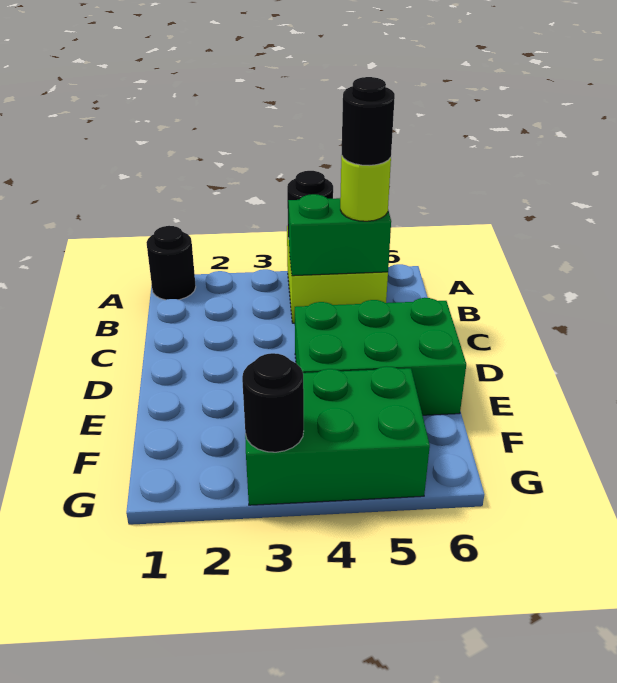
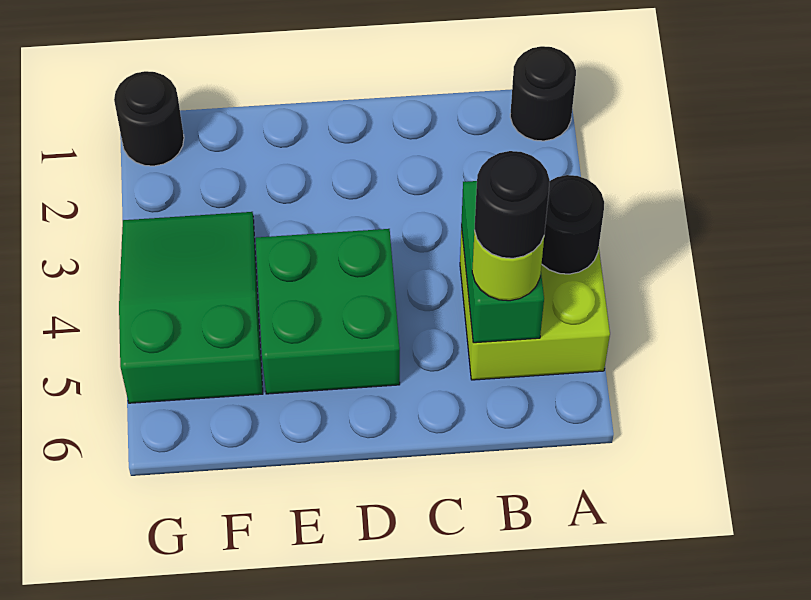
green brick D4:E6 level 1 -> green brick D4:E5 level 1
green brick F3:G5 level 1 -> green slope F3:G5 level 1 top 5
black round brick G3 level 2 -> black round brick G1 level 1

